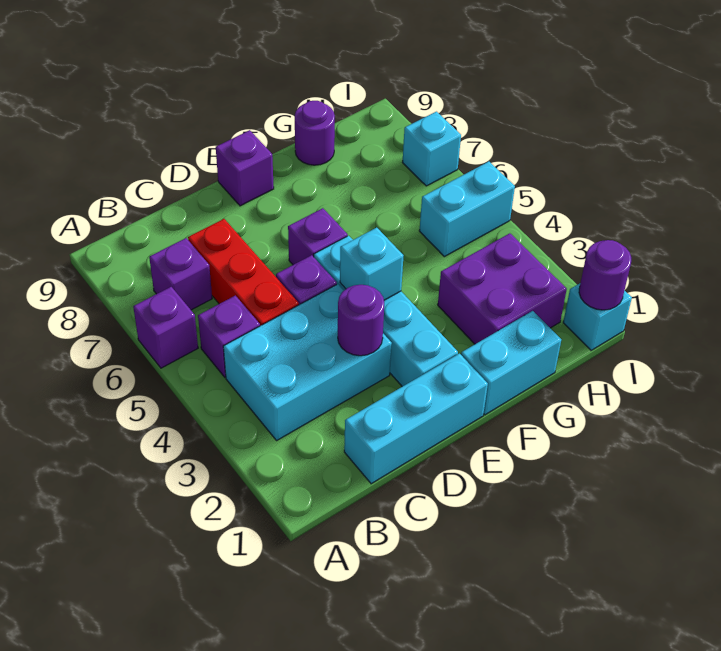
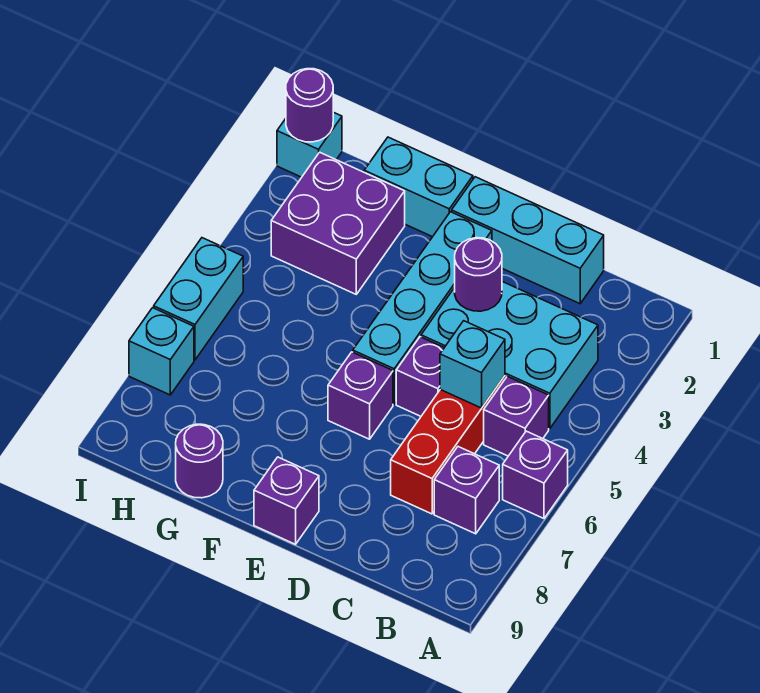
cyan brick E4 level 2 -> cyan brick C5 level 2
cyan brick H5:I5 level 1 -> cyan brick I5:I6 level 1

